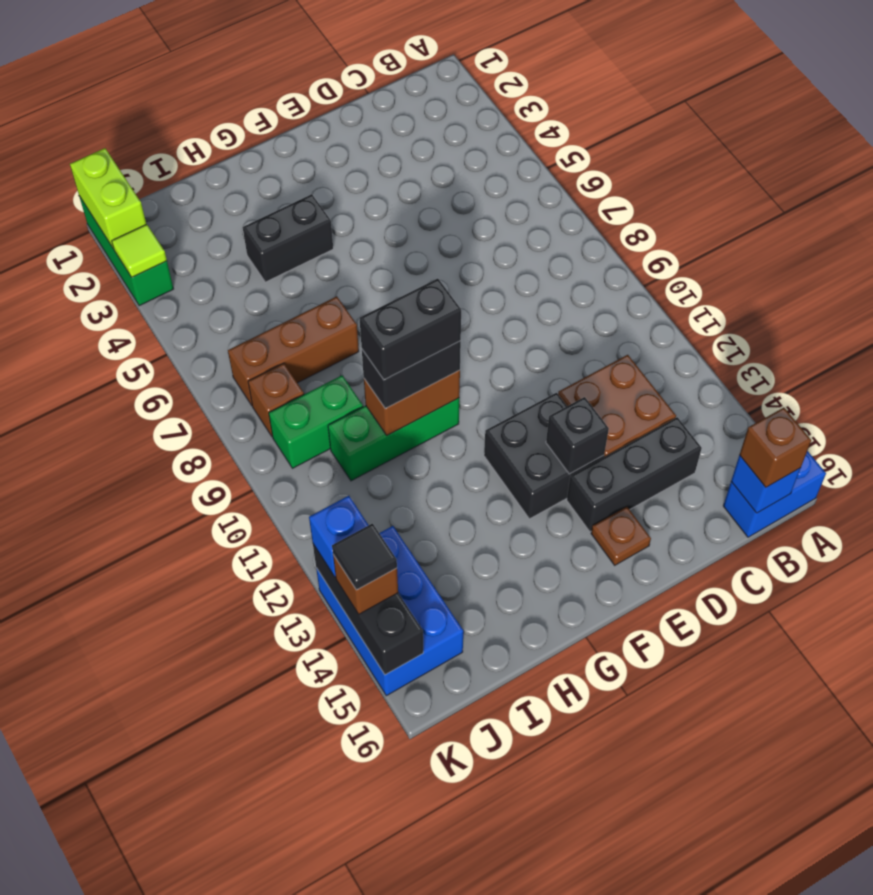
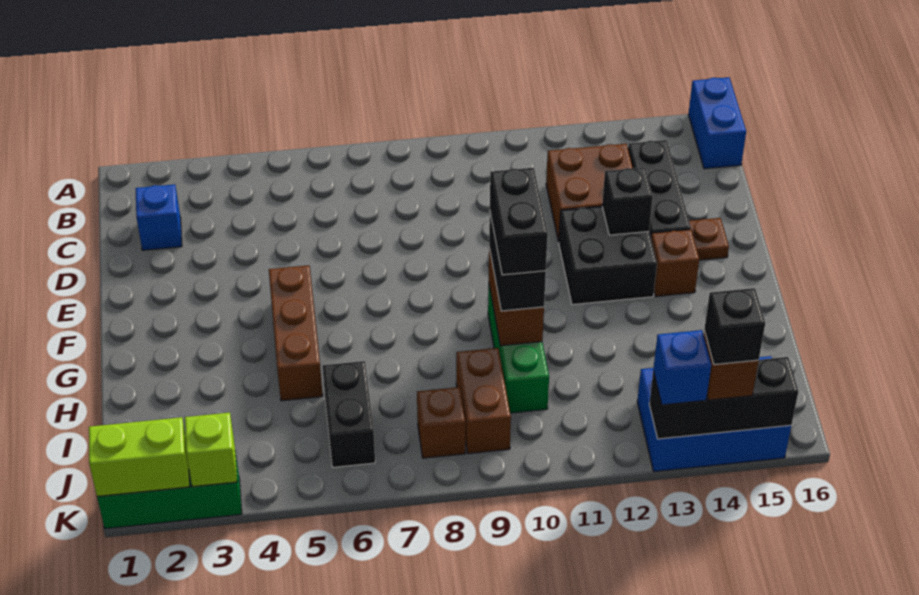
blue brick B16 level 2 -> blue brick C2 level 1
brown brick B16 level 3 -> brown brick F14 level 1
black brick G4:H4 level 1 -> black brick I6:J6 level 1
brown brick H7:J7 level 1 -> brown brick F5:H5 level 1
green brick I9:J9 level 1 -> brown brick I9:J9 level 1
lime tile K3 level 2 -> lime brick K3 level 2
black tile K14 level 4 -> black brick K14 level 4

